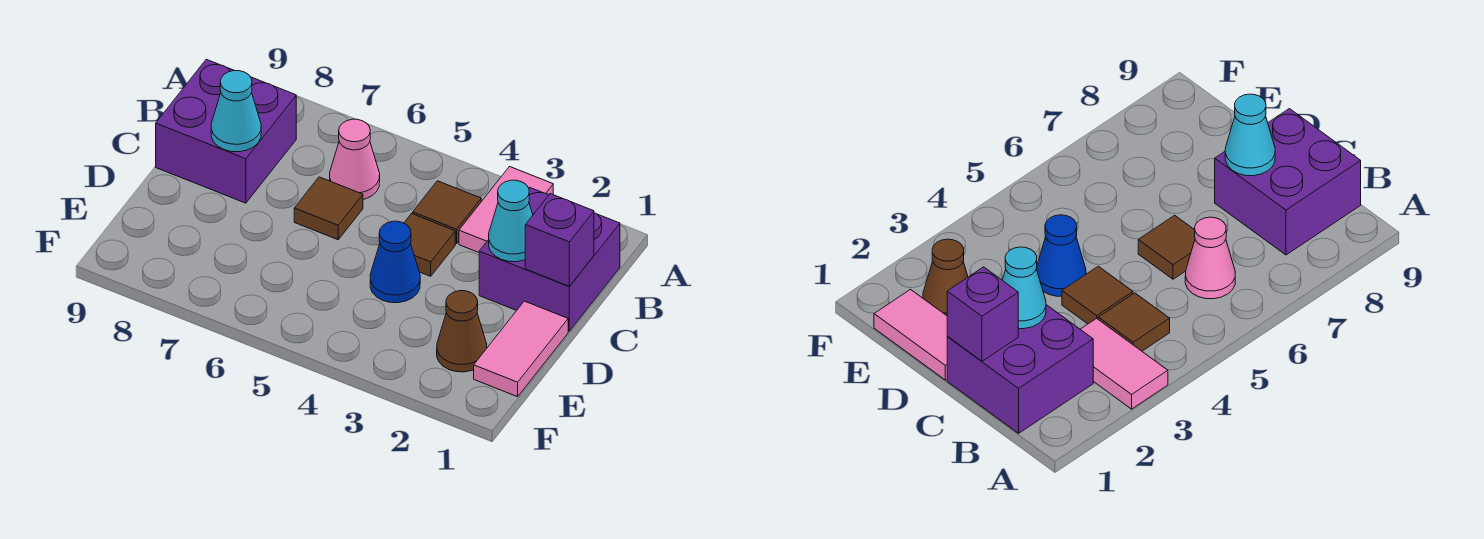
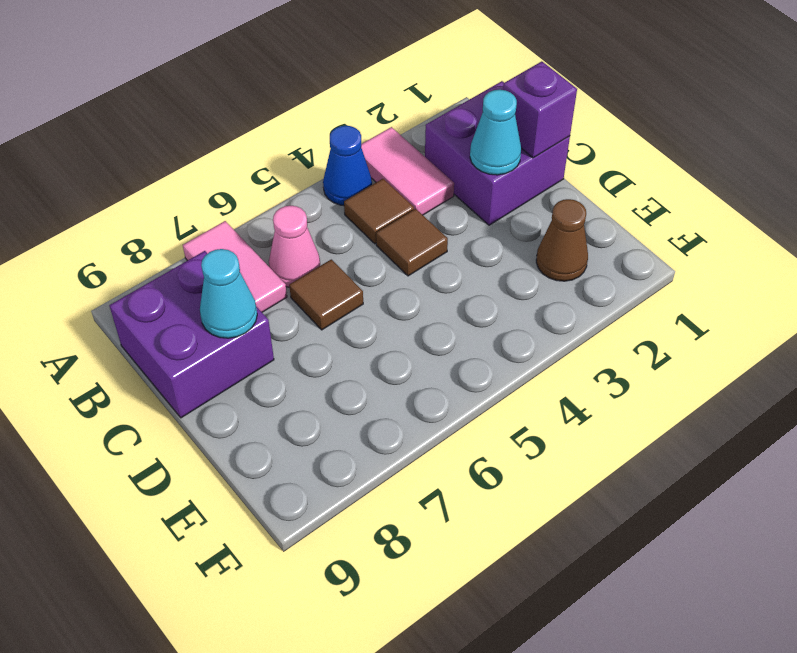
pink tile D1:E1 level 1 -> pink tile A7:B7 level 1
blue cone D4 level 1 -> blue cone A4 level 1

